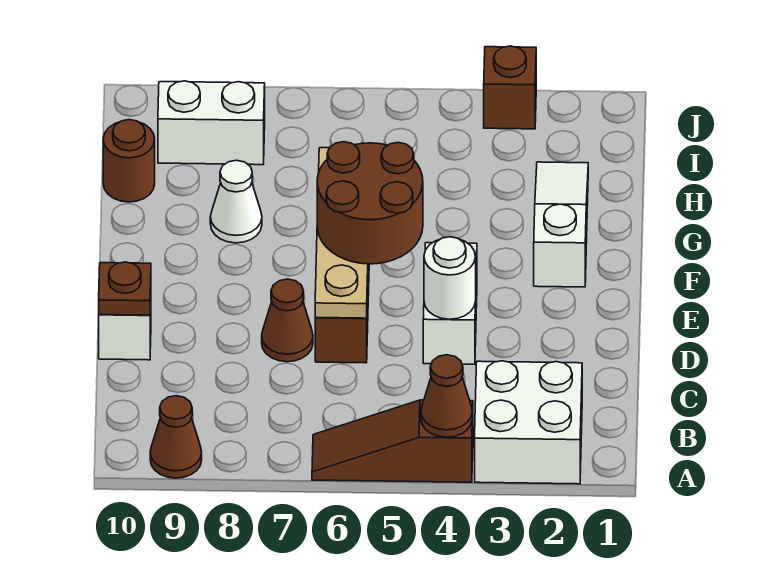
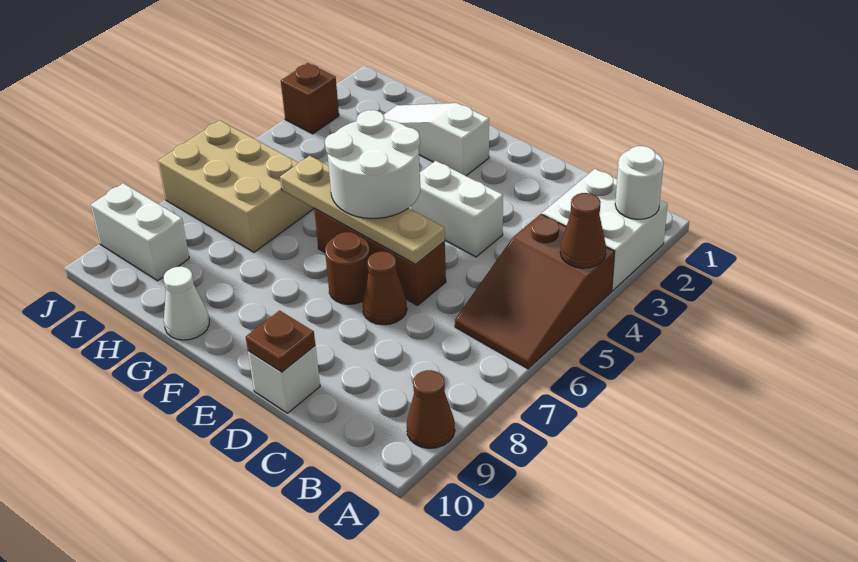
brown slope A4:A6 level 1 top 4 -> brown slope A4:B6 level 1 top 4
white round brick D4 level 2 -> white round brick A2 level 2
brown round brick E5:F6 level 3 -> white round brick E5:F6 level 3
white cone G8 level 1 -> white cone G10 level 1
none -> tan brick H6:J7 level 1
brown round brick H10 level 1 -> brown round brick E7 level 1
white brick I8:I9 level 1 -> white brick I9:J9 level 1

